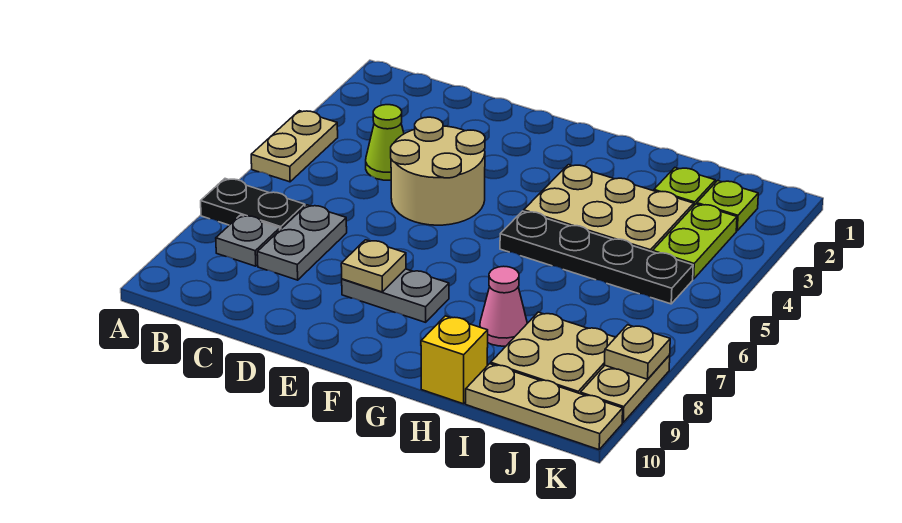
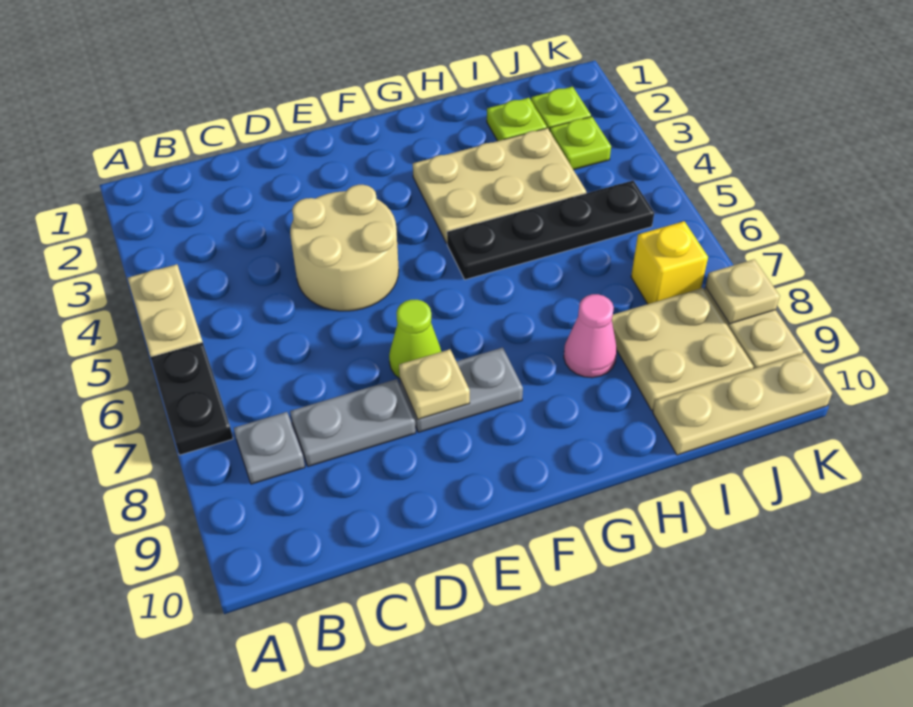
black plate A7:B7 level 1 -> black plate A6:A7 level 1
lime cone C4 level 1 -> lime cone E7 level 1
grey plate C7:C8 level 1 -> grey plate C8:D8 level 1
yellow brick H10 level 1 -> yellow brick J7 level 1
lime plate J3:J4 level 1 -> lime plate J3 level 1

